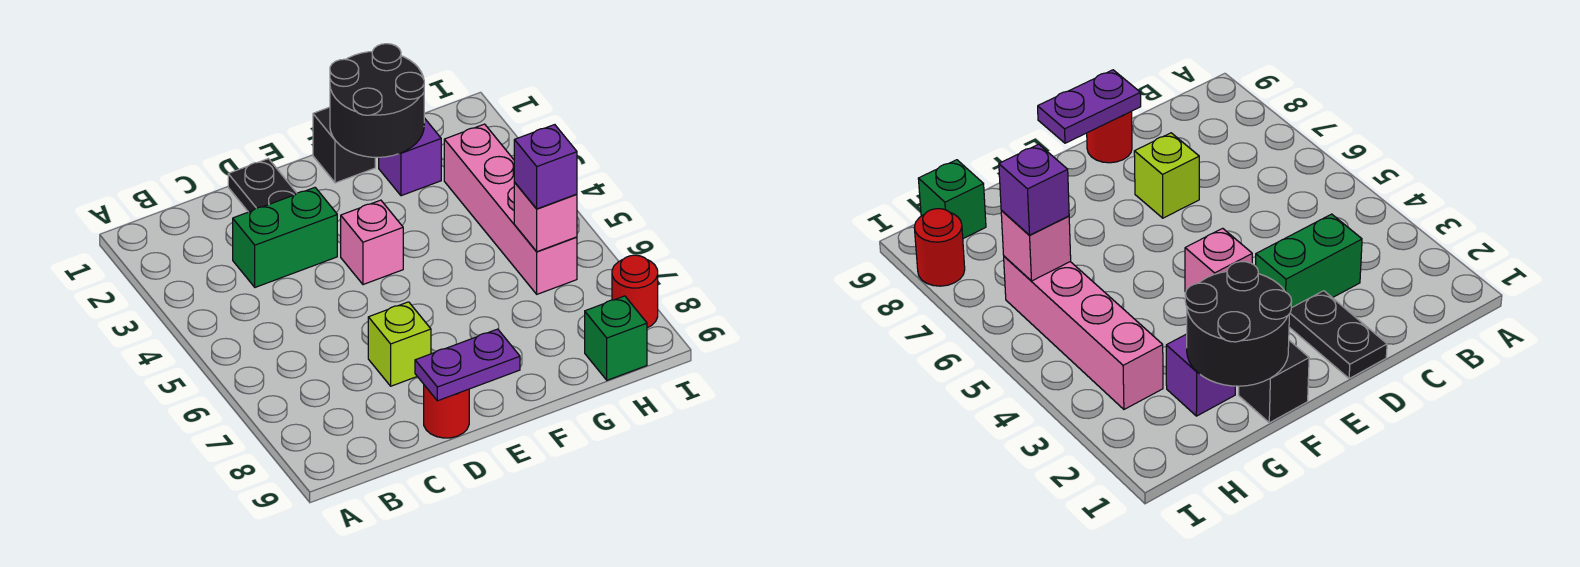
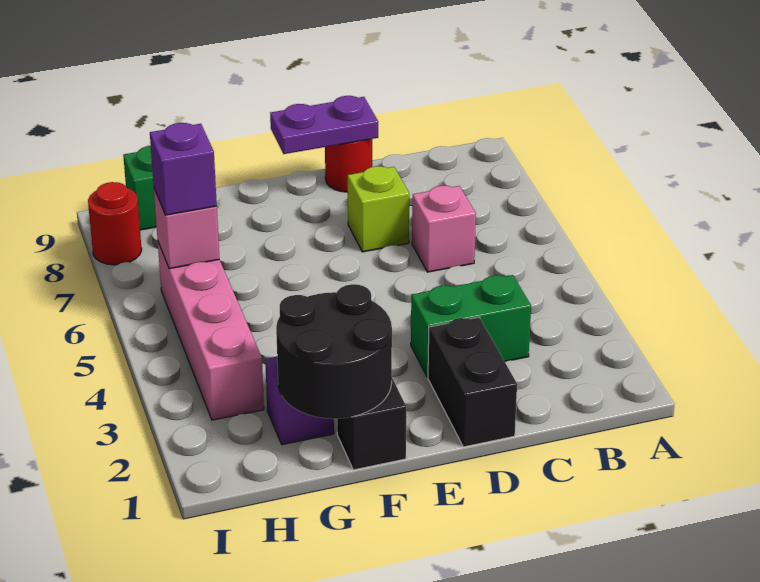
black plate D1:D2 level 1 -> black brick D1:D2 level 1
pink brick E4 level 1 -> pink brick C6 level 1

